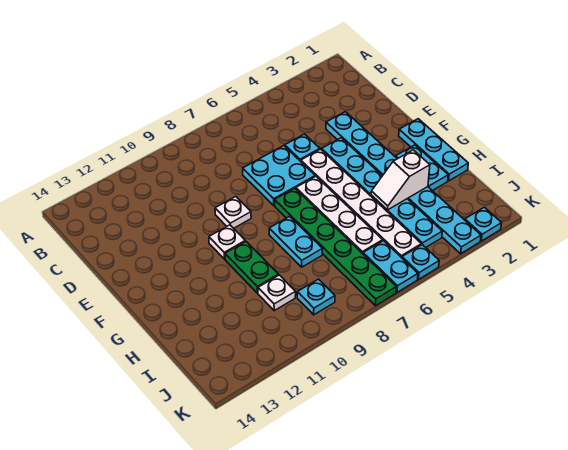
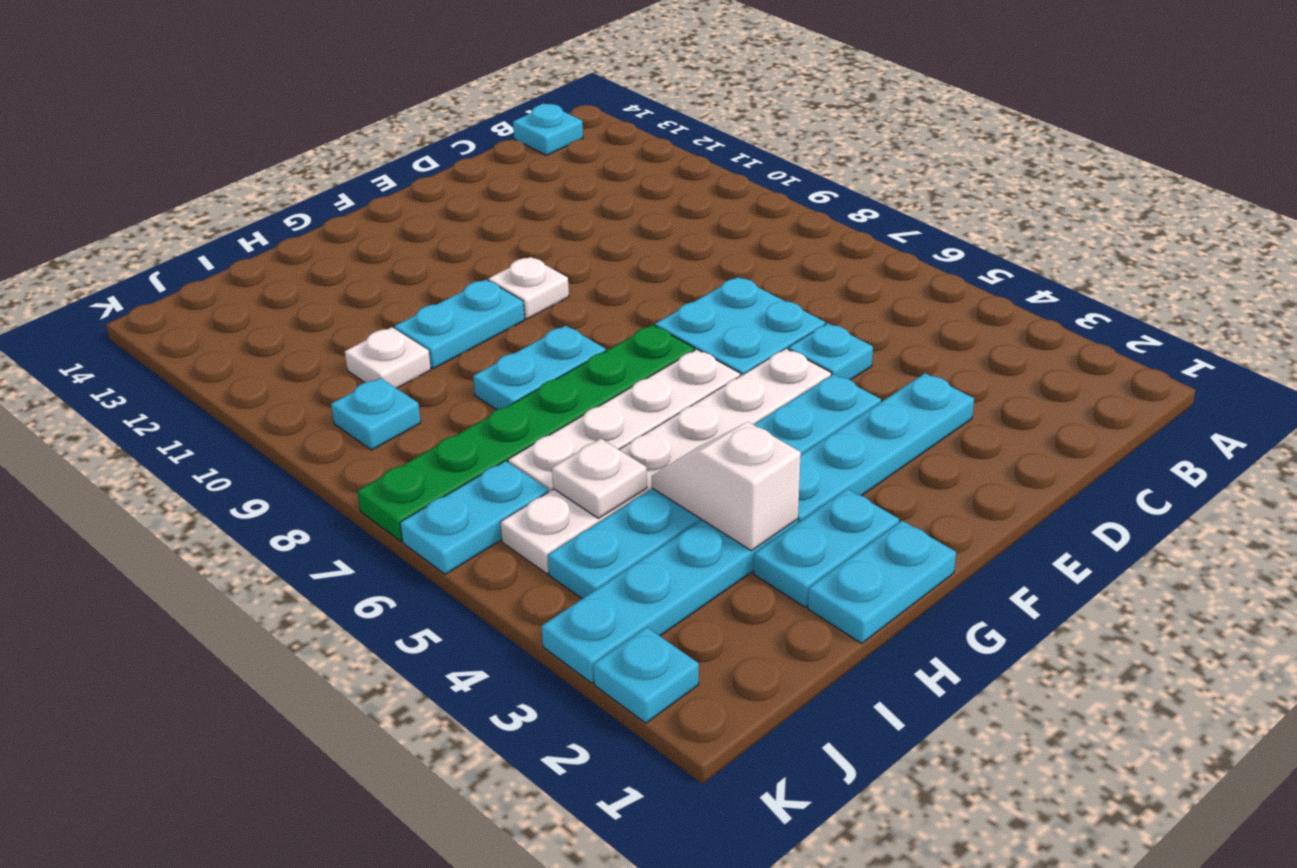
white plate E9 level 1 -> white plate I5 level 2
cyan plate F1:H1 level 1 -> cyan plate G1:H1 level 1
green plate G10:H10 level 1 -> cyan plate G10:H10 level 1
cyan plate K5 level 1 -> cyan plate B14 level 1

